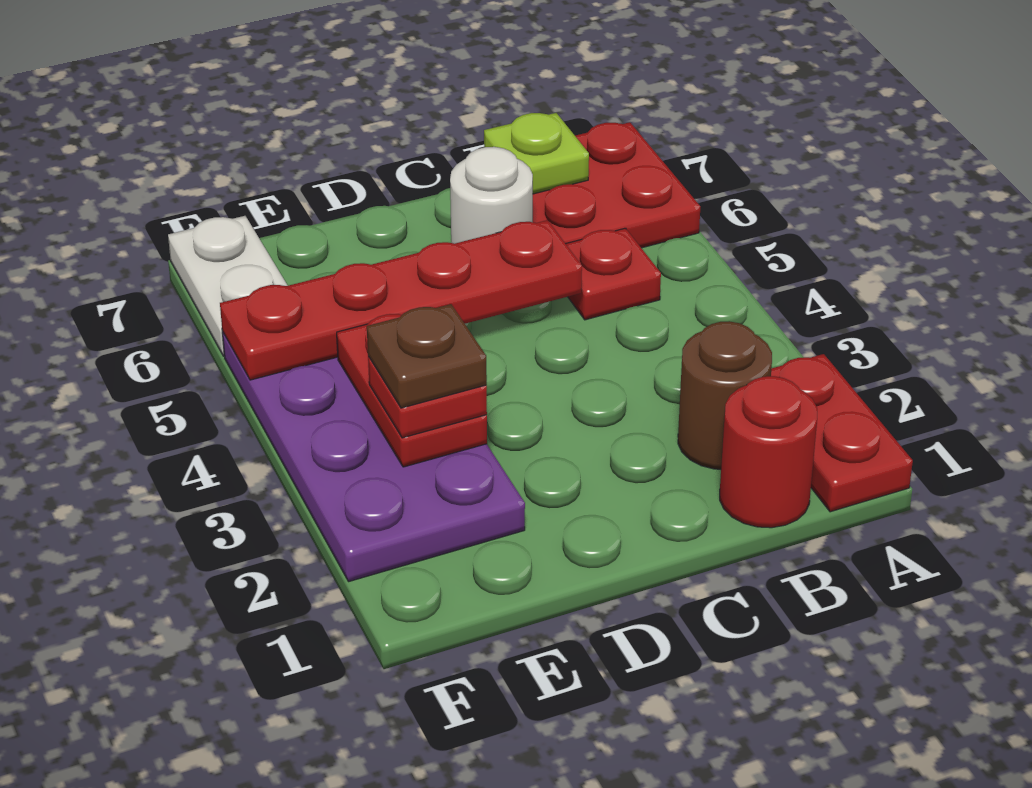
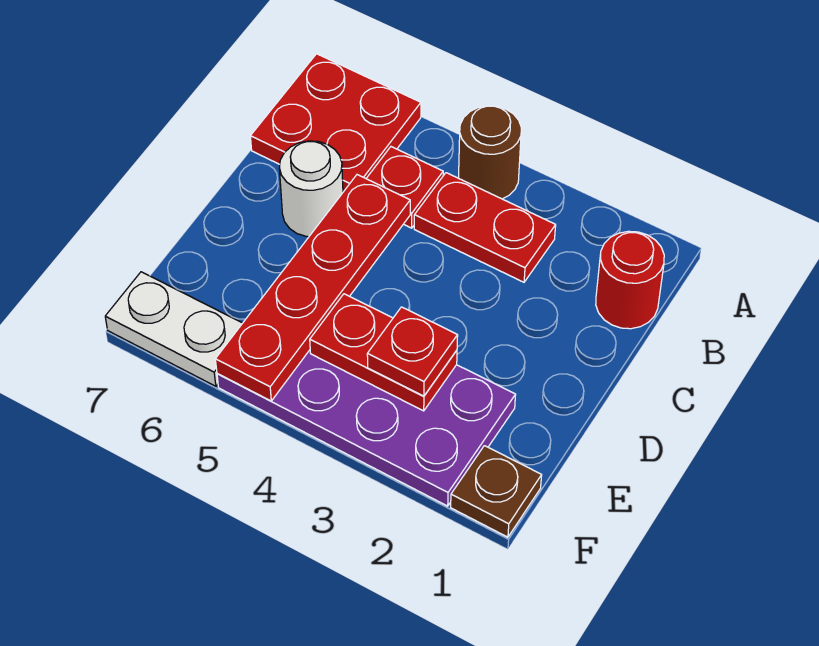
red plate A1:A2 level 1 -> red plate B3:B4 level 1
brown round brick B2 level 1 -> brown round brick A4 level 1
lime plate B7 level 2 -> none
brown plate E3 level 4 -> brown plate F1 level 1

